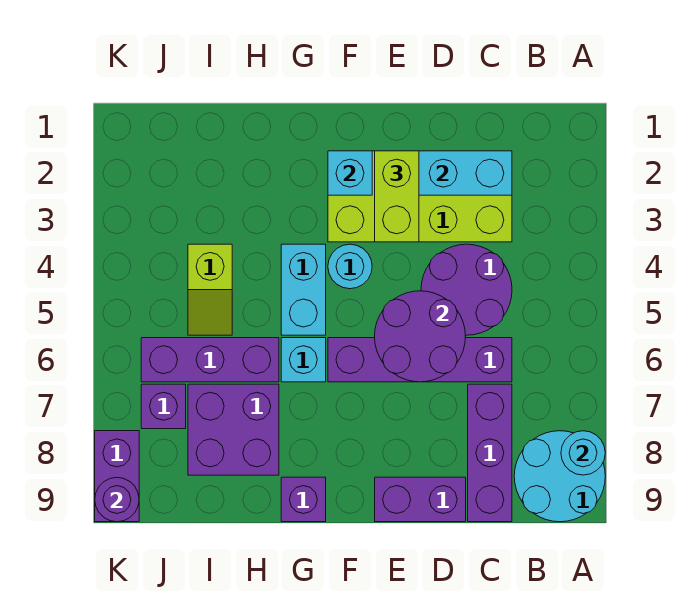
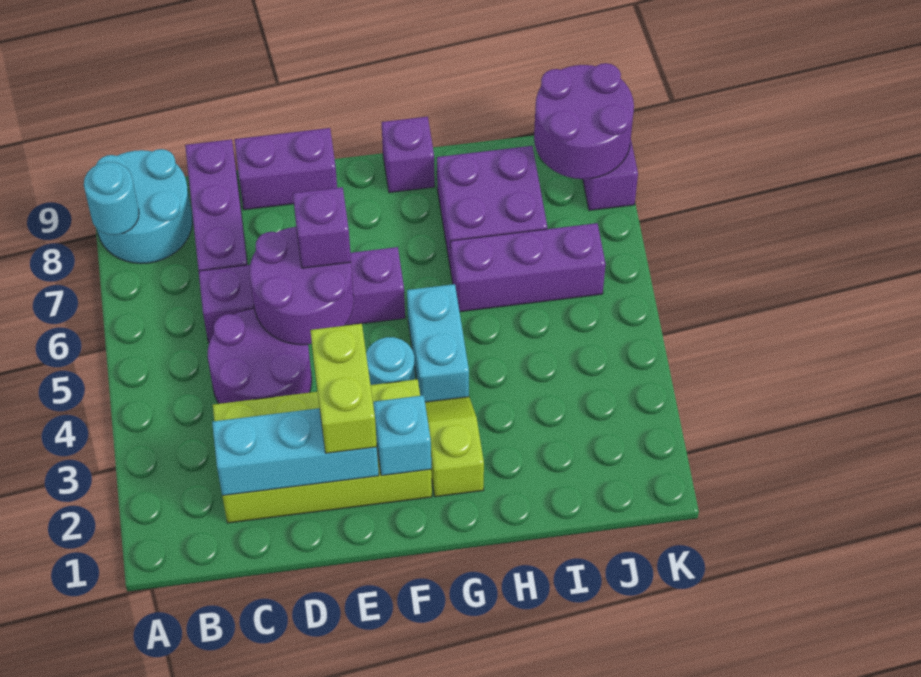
cyan brick G6 level 1 -> none
lime slope I4:I5 level 1 top 4 -> lime slope G2:G3 level 1 top 2
purple brick J7 level 1 -> purple brick E6 level 3
purple round brick K9 level 2 -> purple round brick J8:K9 level 2

